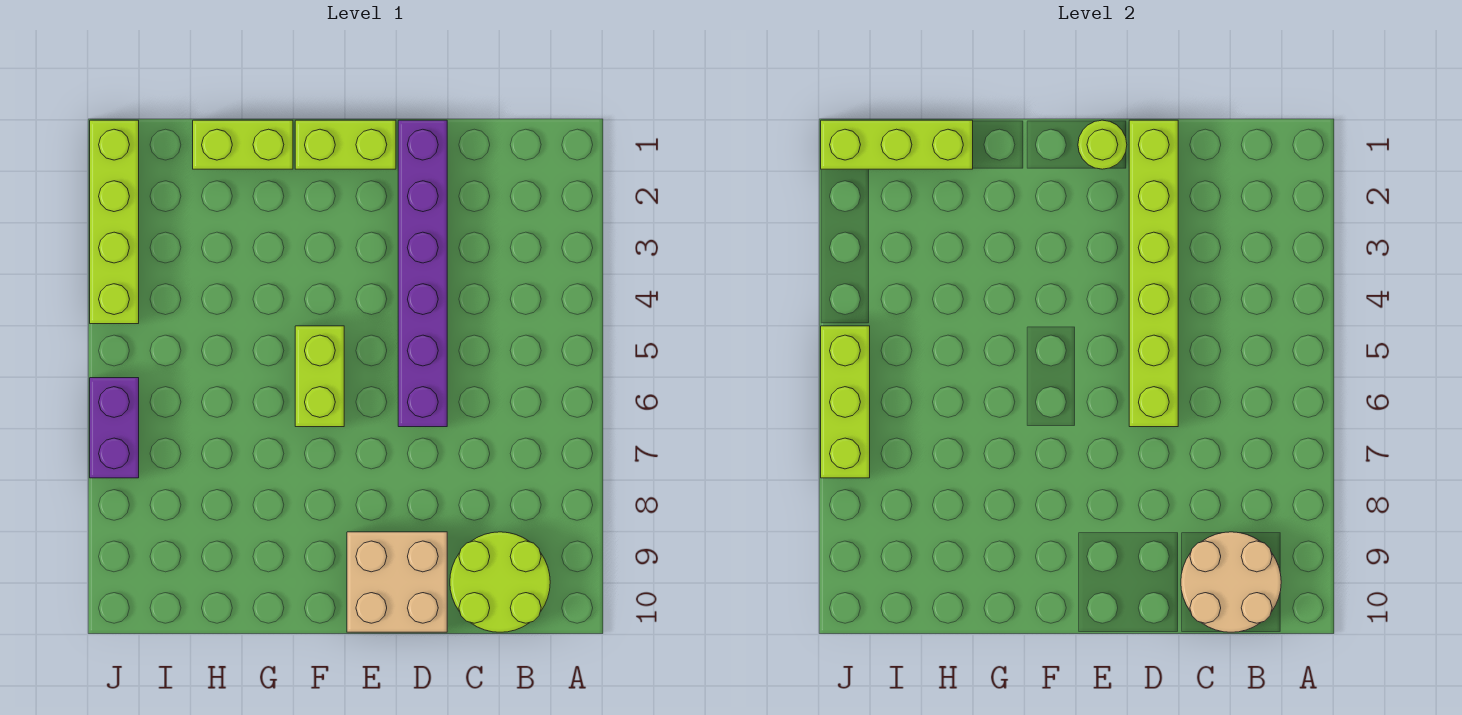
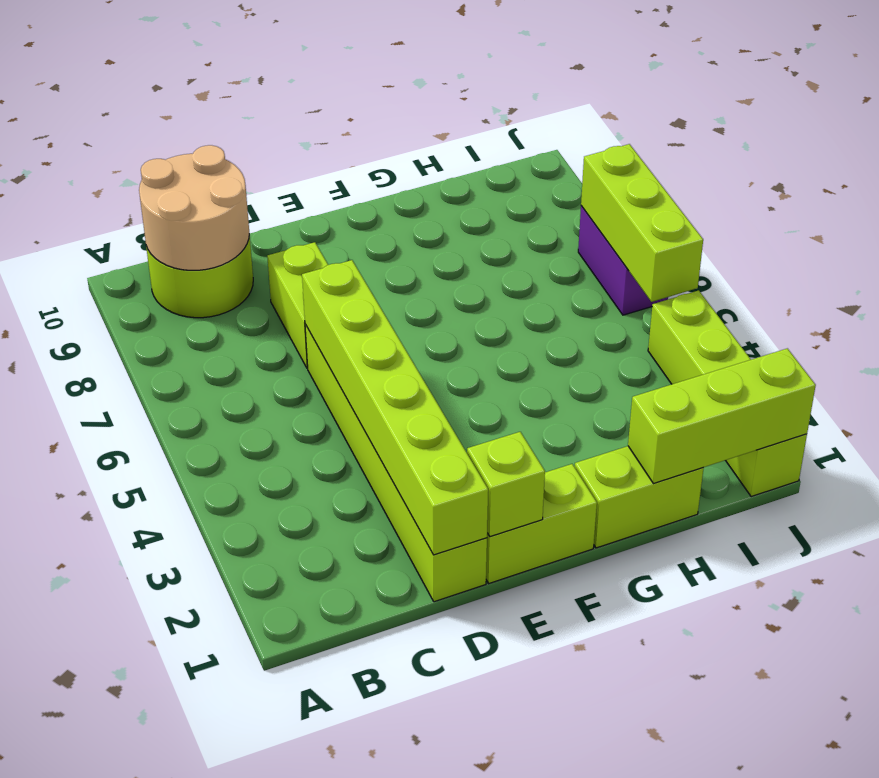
purple brick D1:D6 level 1 -> lime brick D1:D6 level 1
tan brick D9:E10 level 1 -> none
lime round brick E1 level 2 -> lime brick E1 level 2
lime brick F5:F6 level 1 -> lime brick D7:D8 level 1

